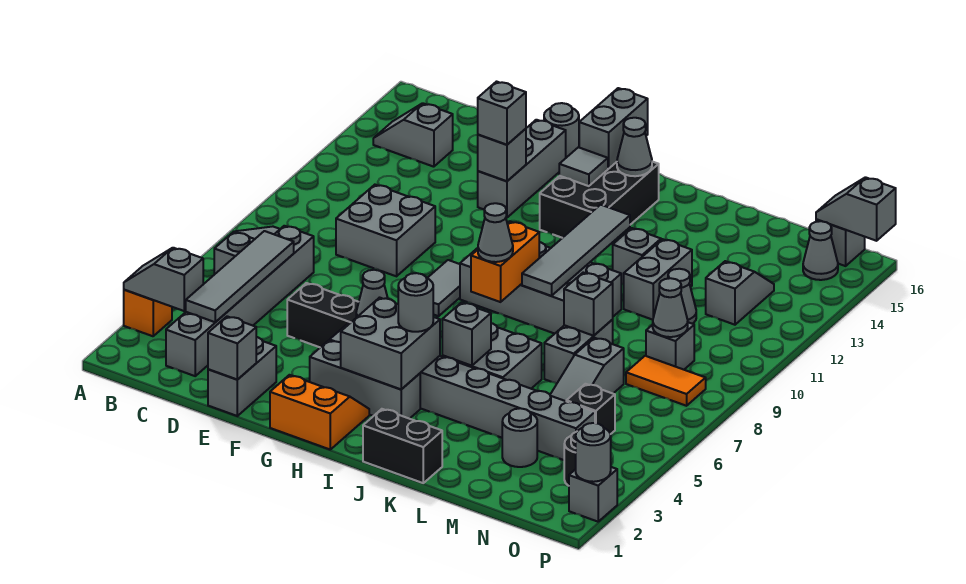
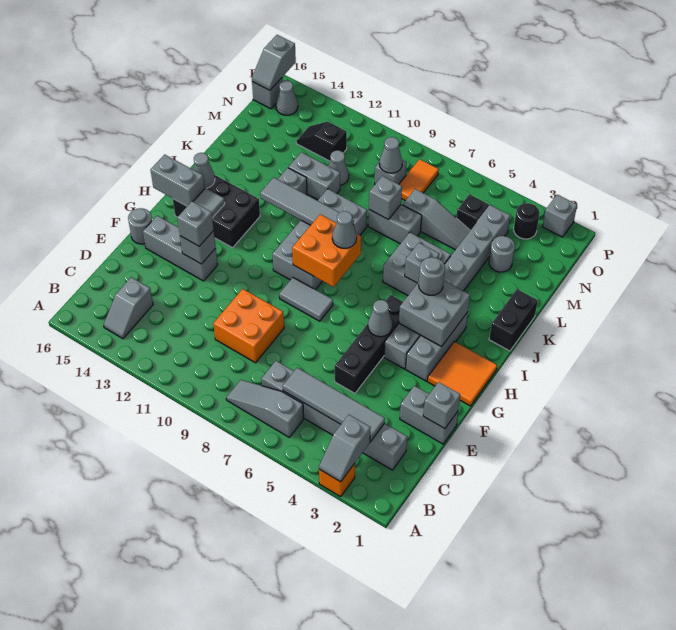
grey brick D9:E10 level 1 -> orange brick D9:E10 level 1
orange slope G1:H2 level 1 top 1 -> orange tile G1:H2 level 1
orange brick I8:I9 level 2 -> orange brick H8:I9 level 2
grey slope N12:N13 level 1 top 12 -> black slope N12:N13 level 1 top 12
grey round brick P2 level 2 -> none

